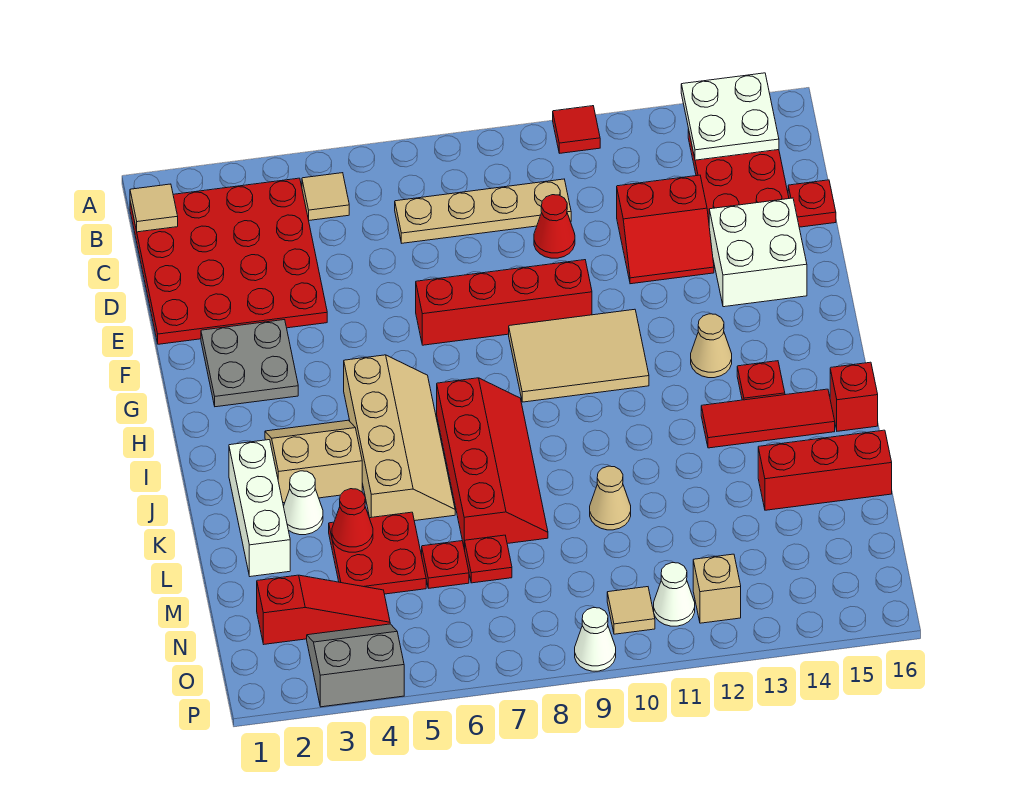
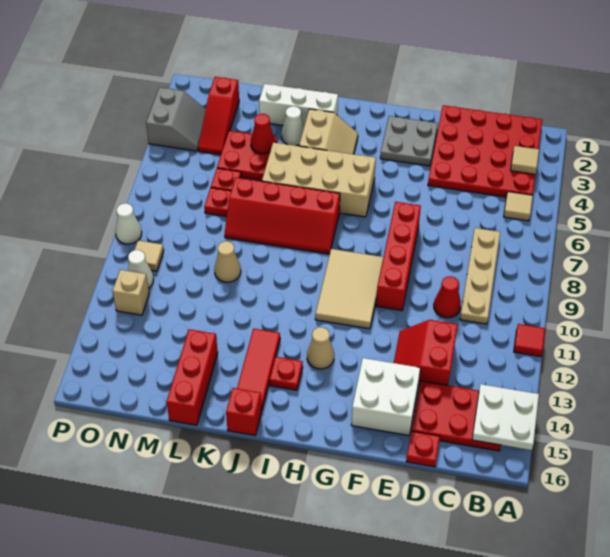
tan tile B1 level 2 -> tan tile B3 level 2
tan slope H5:K6 level 1 top 5 -> tan brick H5:K6 level 1

